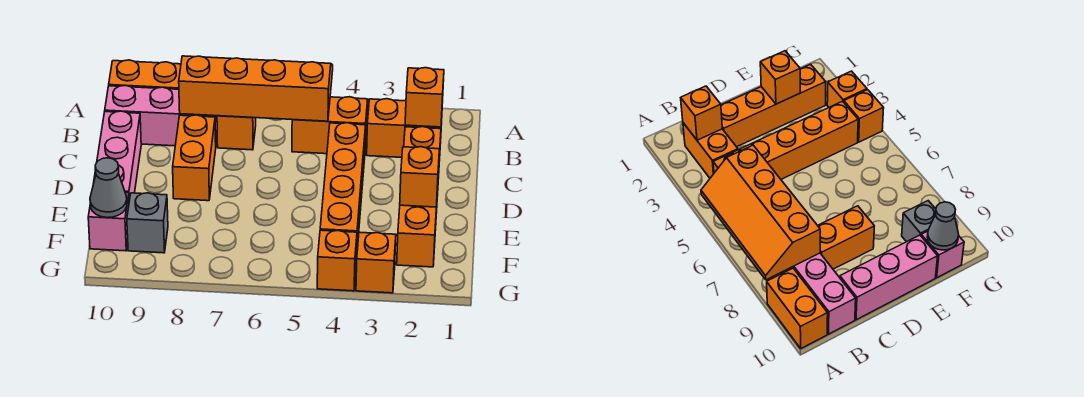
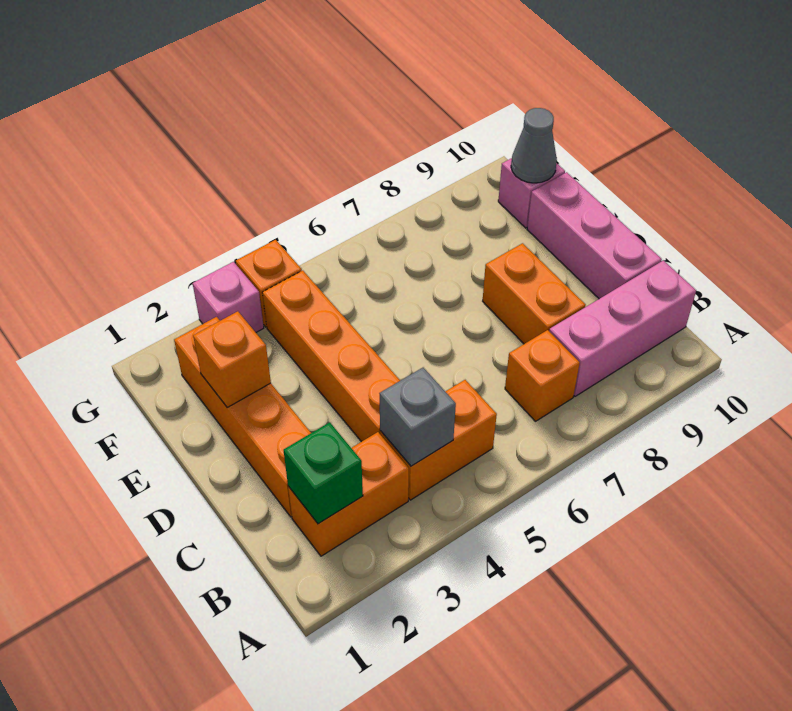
orange slope A5:B8 level 2 top B -> none
orange brick A9:A10 level 1 -> none
orange brick B2 level 2 -> green brick B2 level 2
grey brick F9 level 1 -> grey brick B4 level 2
orange brick G3 level 1 -> pink brick G3 level 1

